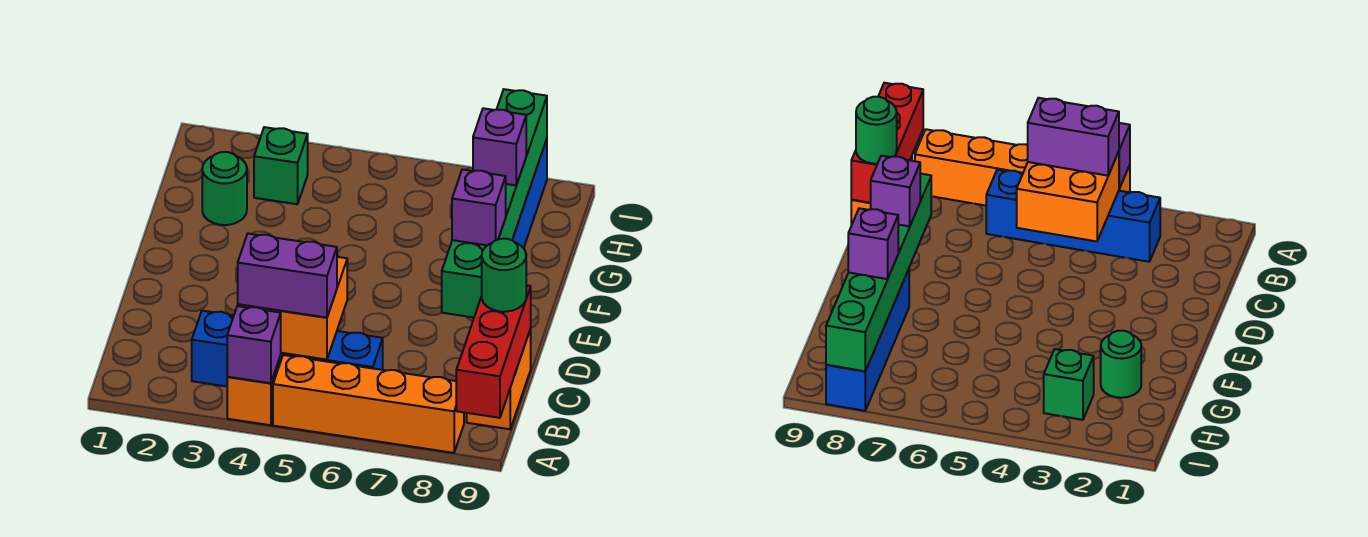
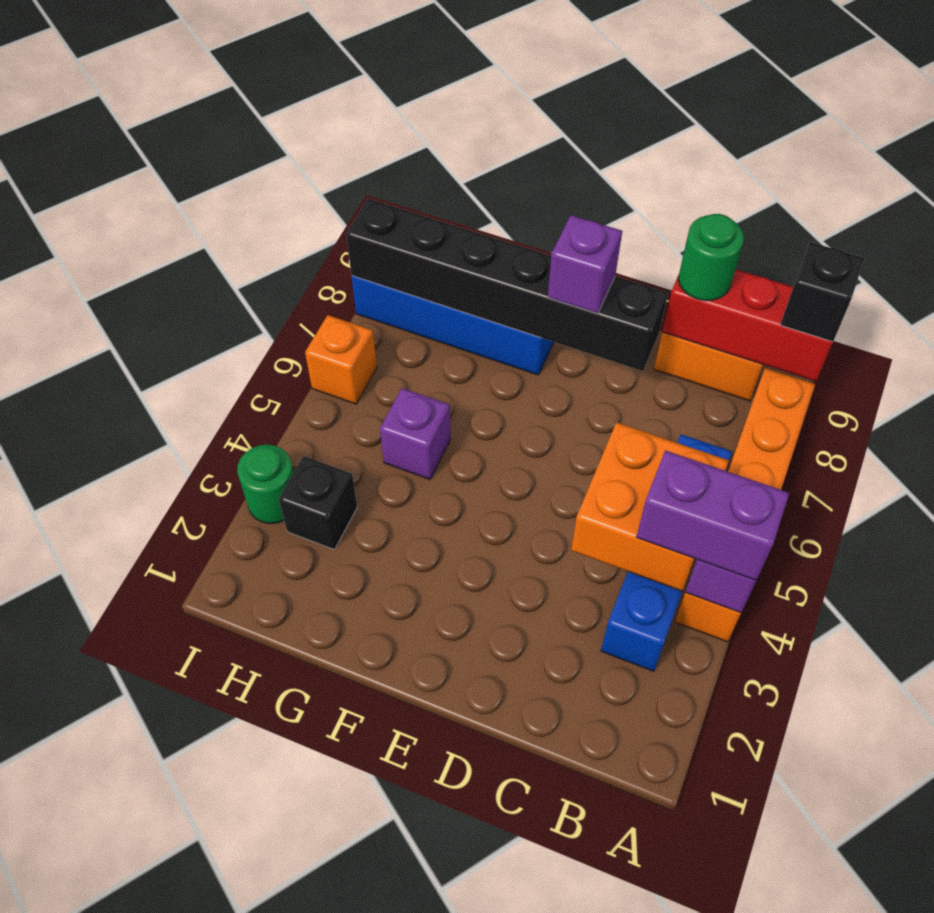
none -> black brick A9 level 3
purple brick B4:B5 level 3 -> purple brick A4:B4 level 3
green brick D8:I8 level 2 -> black brick D8:I8 level 2
green round brick G2 level 1 -> green round brick I3 level 1
purple brick G8 level 3 -> purple brick G5 level 1
green brick H3 level 1 -> black brick H3 level 1
none -> orange brick I6 level 1

